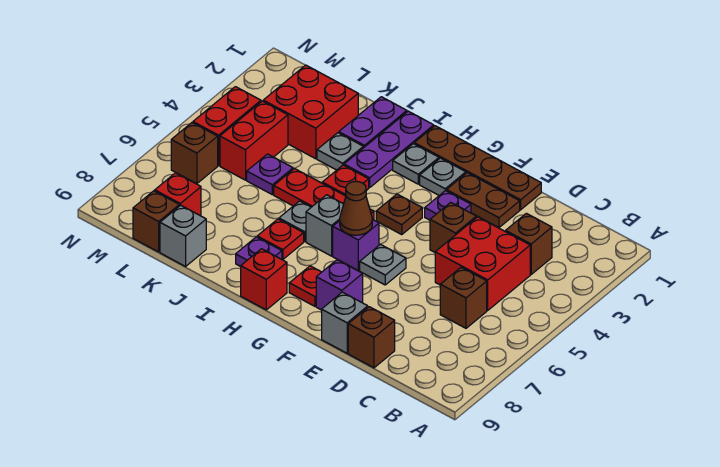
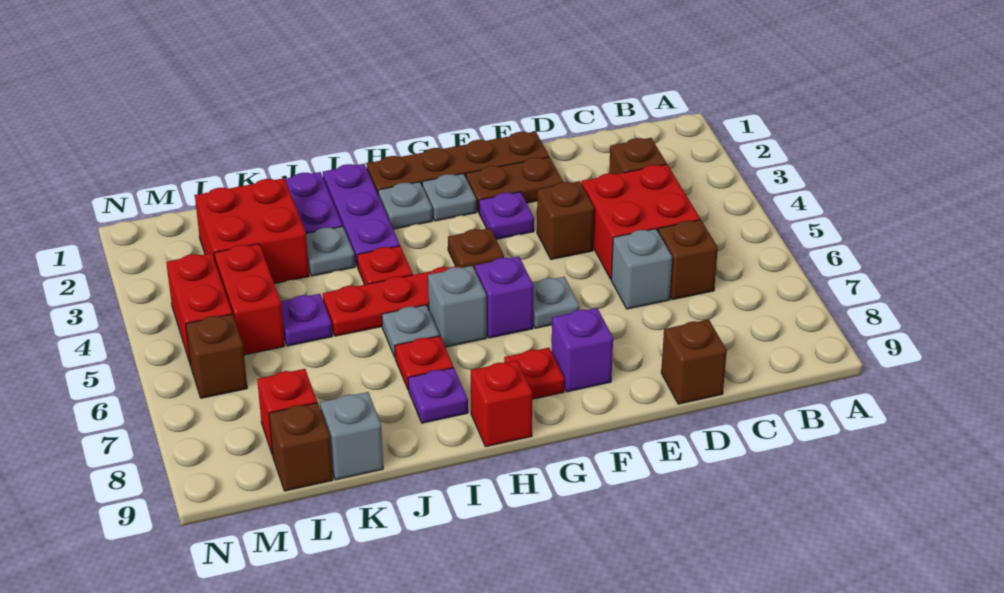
grey brick E9 level 1 -> grey brick D6 level 1
brown cone G6 level 2 -> none

